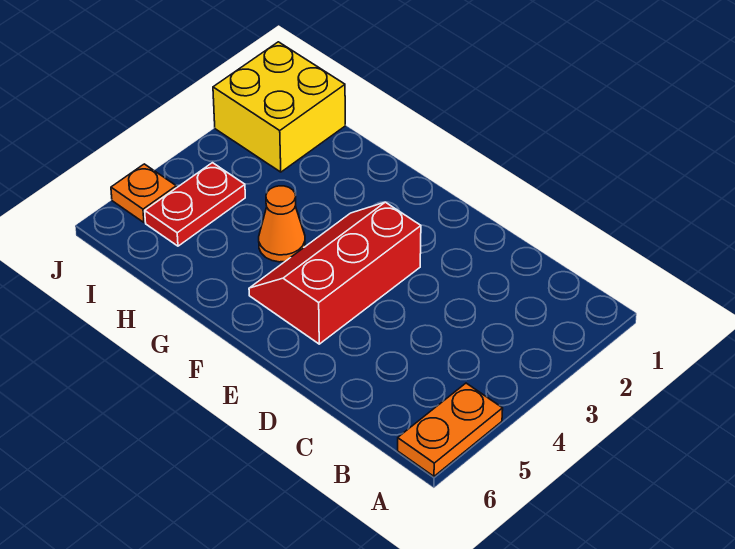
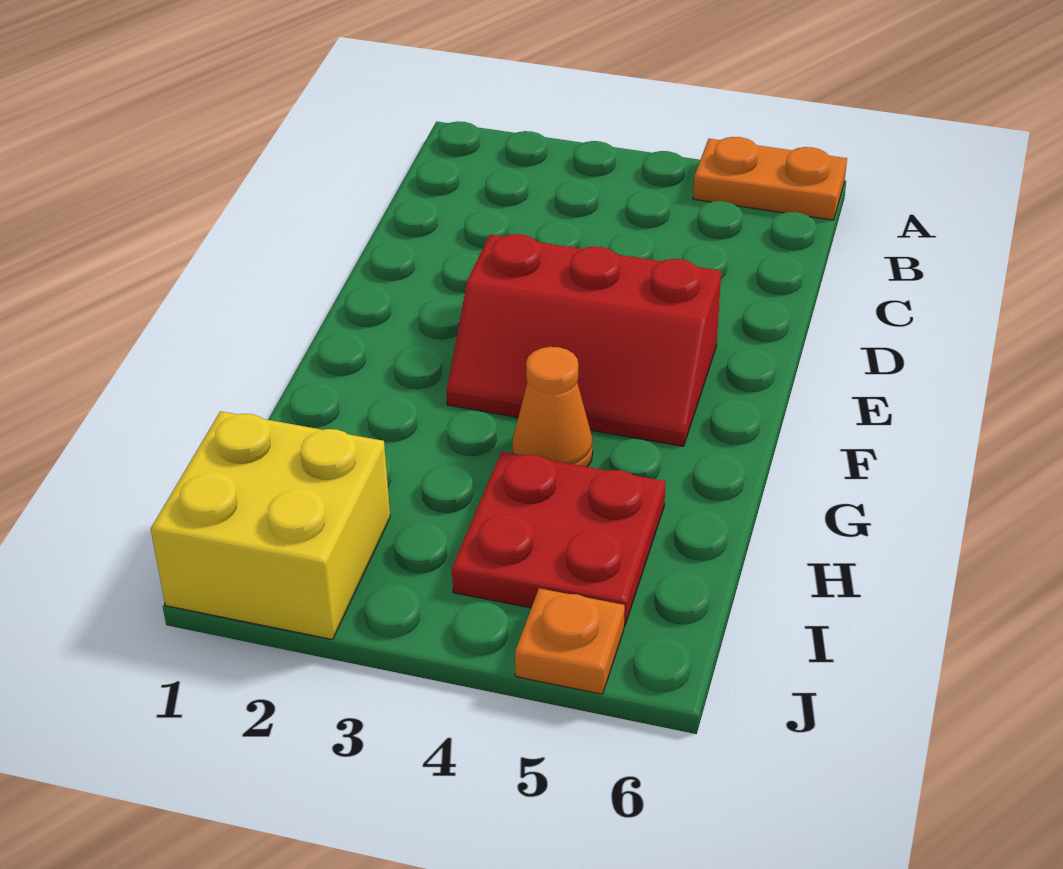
red plate I4:I5 level 1 -> red plate H4:I5 level 1

